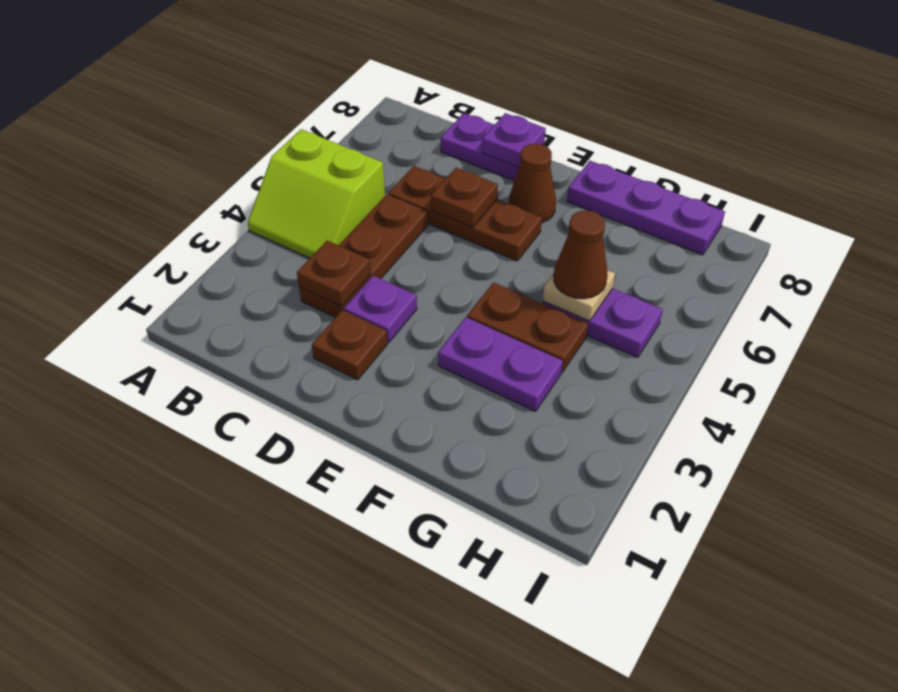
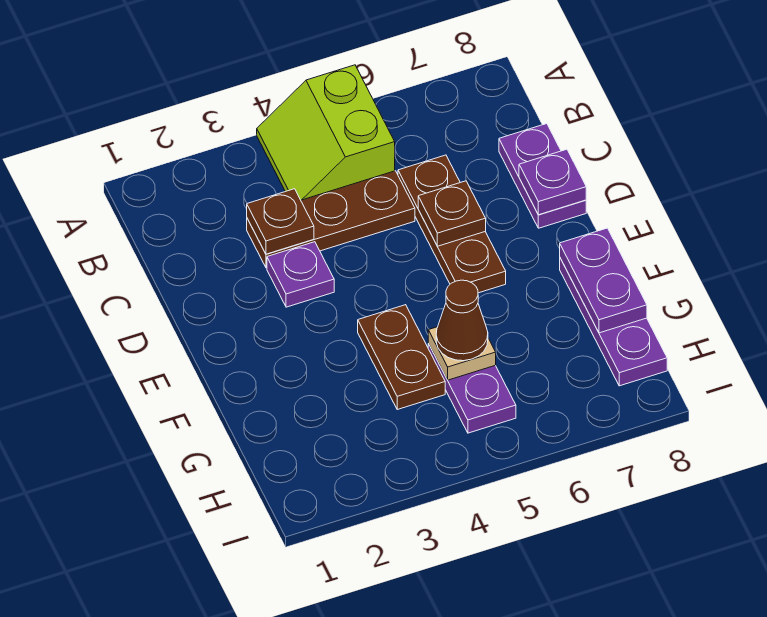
brown plate D2 level 1 -> none
brown cone E7 level 1 -> none
purple plate F3:G3 level 1 -> purple plate F8:G8 level 2

